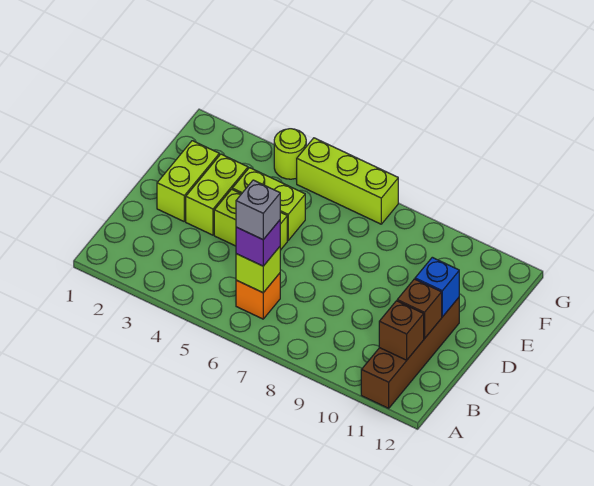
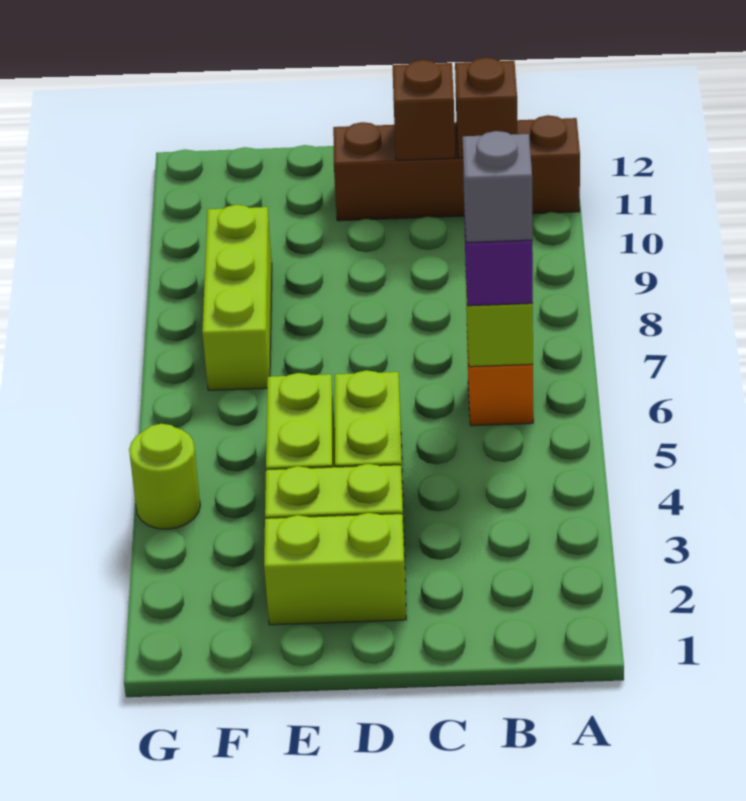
blue brick D11 level 2 -> none
lime brick G5:G7 level 1 -> lime brick F7:F9 level 1

